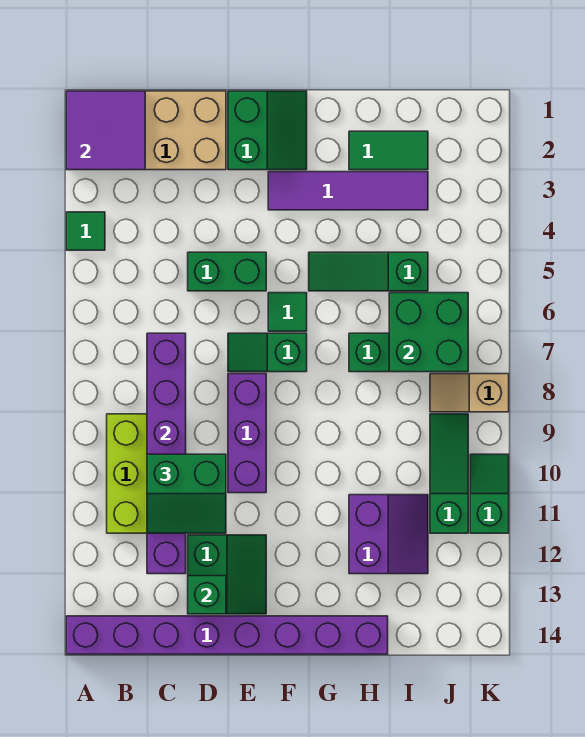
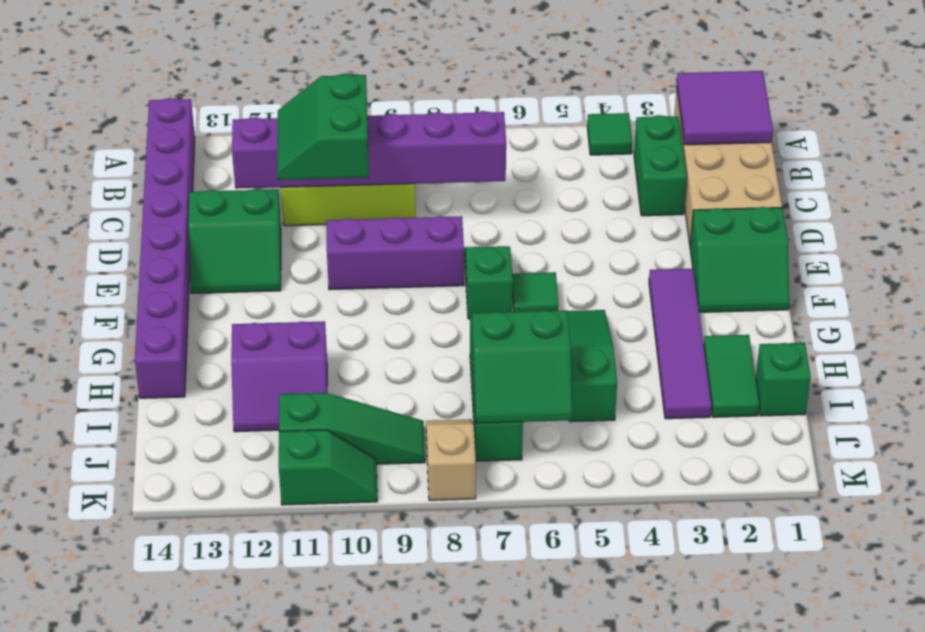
green brick D5:E5 level 1 -> green brick B3:C3 level 1
green brick D13 level 2 -> green brick I1 level 1
green brick I6:J7 level 2 -> green slope I6:J7 level 2 top I

